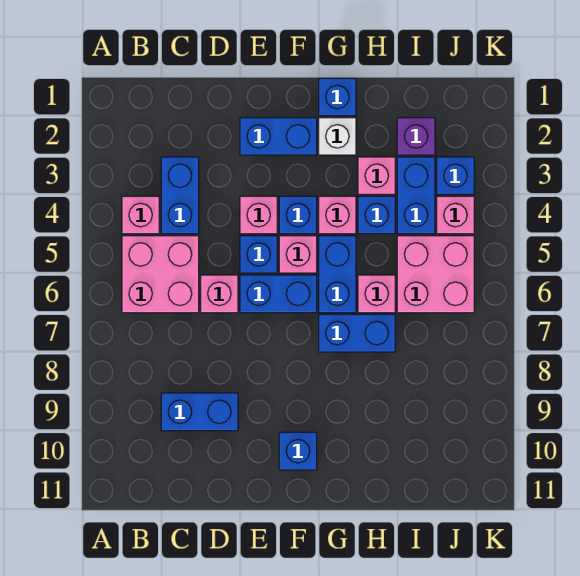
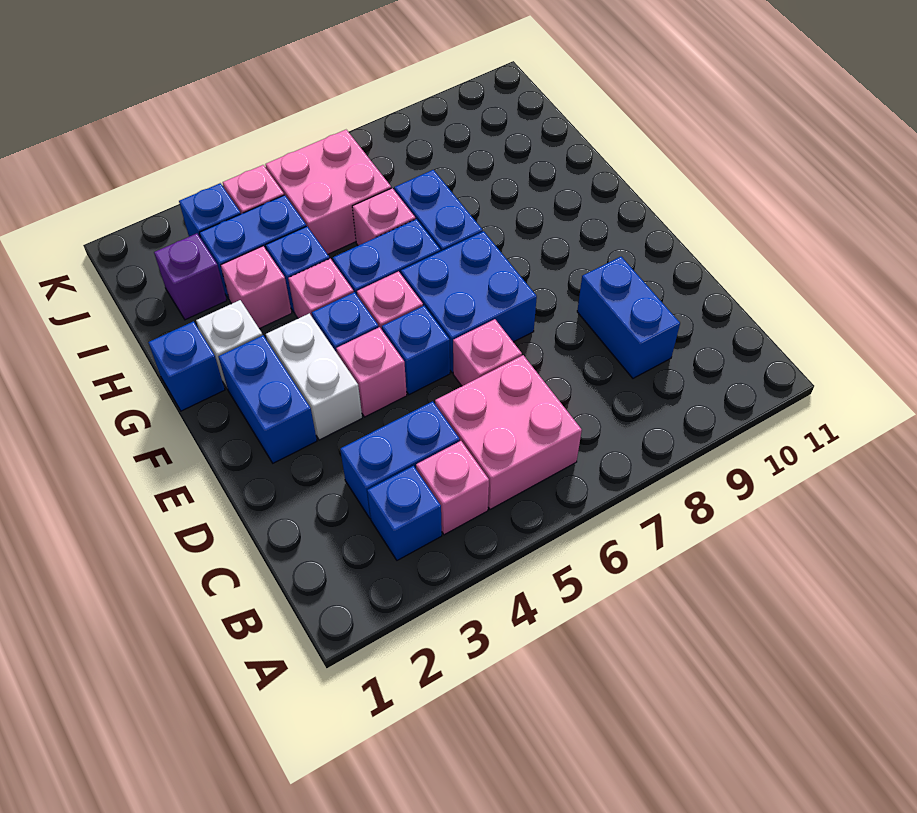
none -> white brick E3:F3 level 1
blue brick E6:F6 level 1 -> blue brick E6:F7 level 1
blue brick F10 level 1 -> blue brick B3 level 1

